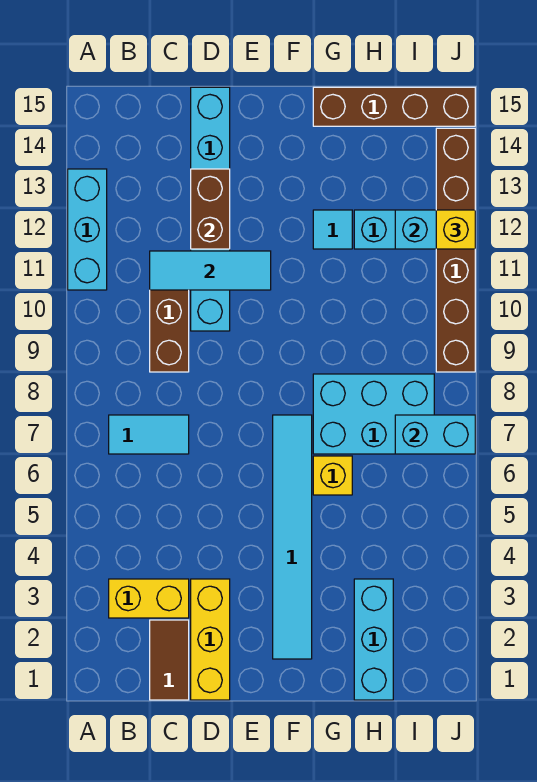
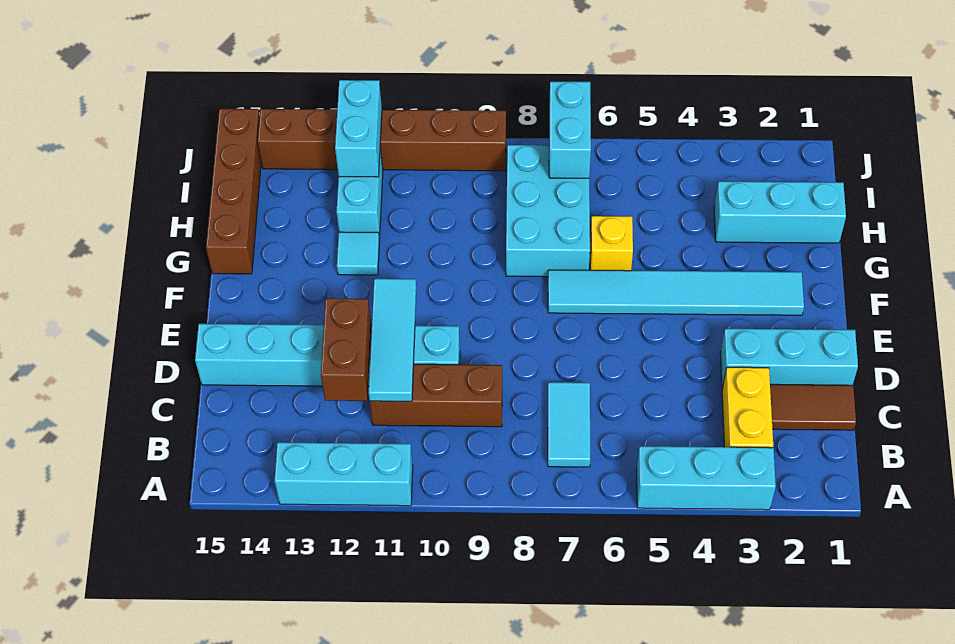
none -> cyan brick A3:A5 level 1
yellow brick D1:D3 level 1 -> cyan brick D1:D3 level 1
brown brick D12:D13 level 2 -> brown brick C12:D12 level 2
yellow brick J12 level 3 -> none

